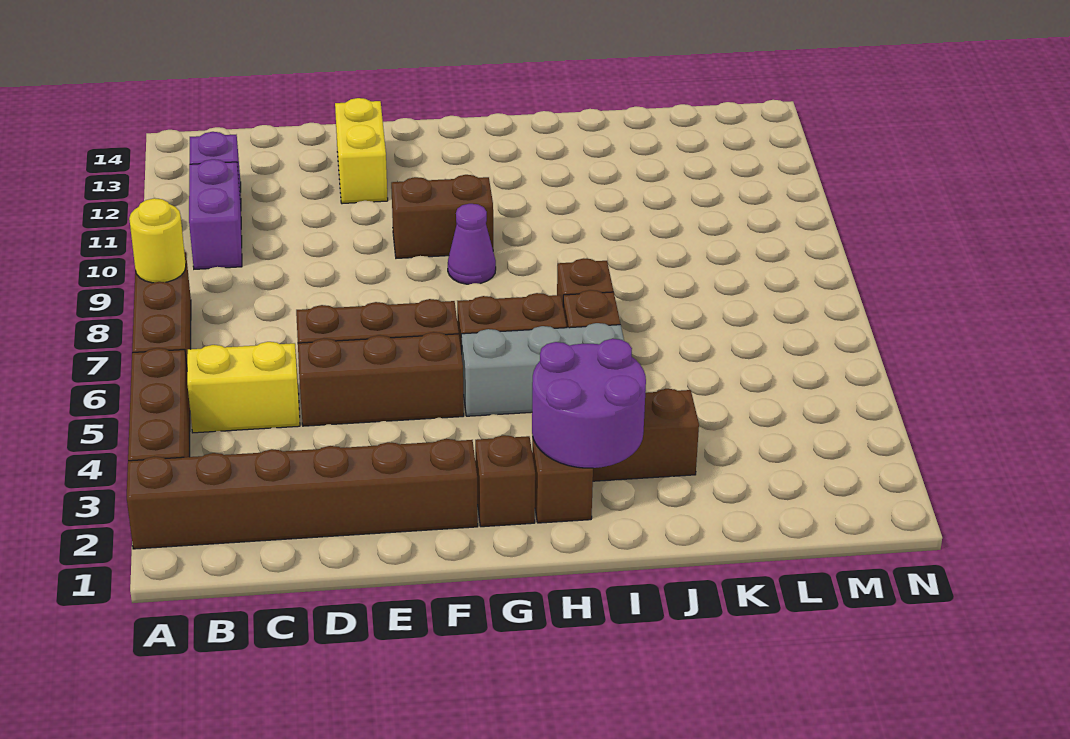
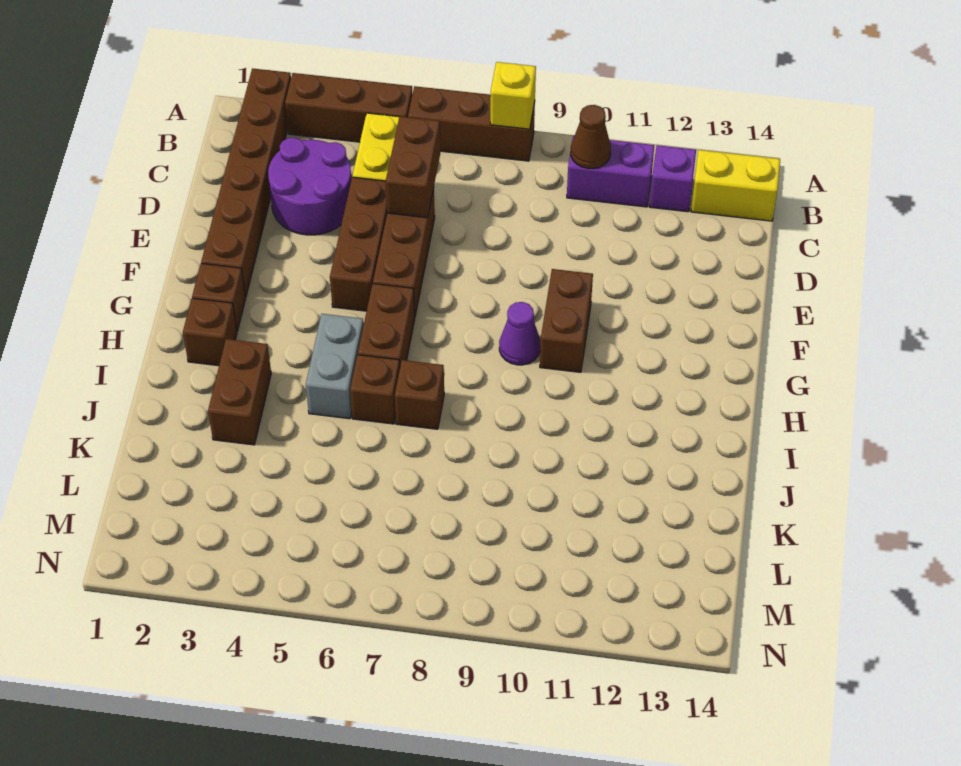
yellow round brick A8 level 2 -> yellow brick A8 level 2
none -> brown cone B10 level 2
none -> brown brick C6:D6 level 2
yellow brick E12:E13 level 1 -> yellow brick B13:B14 level 1
grey brick G5:I5 level 1 -> grey brick H5:I5 level 1
purple round brick H2:I3 level 2 -> purple round brick C3:D4 level 1

